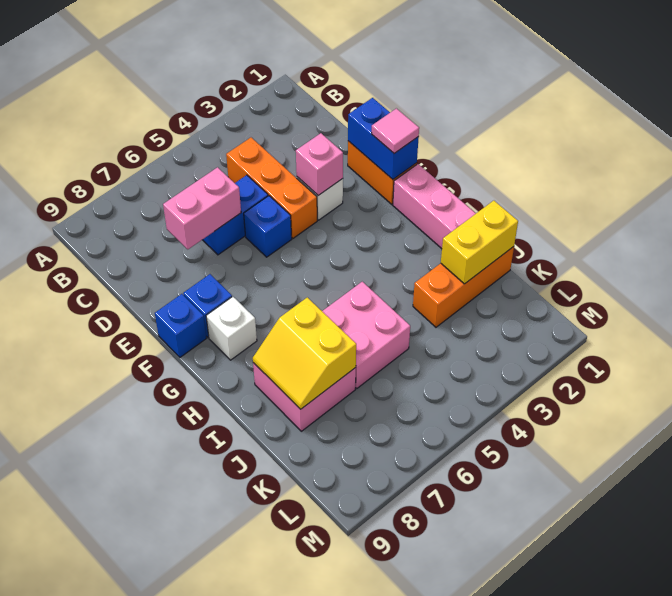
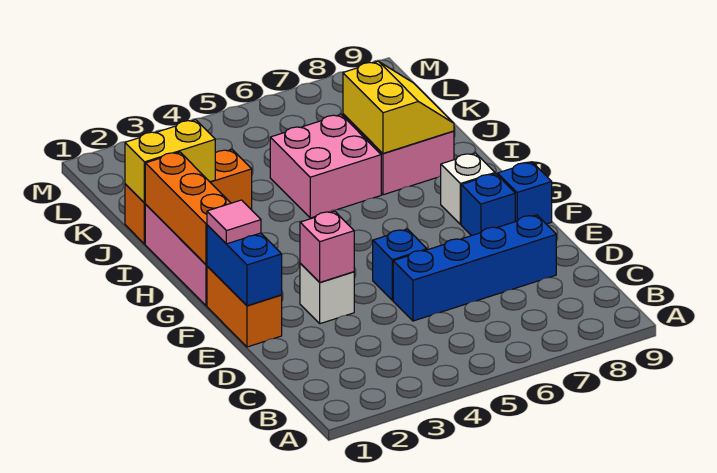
orange brick C4:E4 level 1 -> orange brick G1:I1 level 2
blue brick D5:D6 level 1 -> blue brick D5:D8 level 1
pink brick D6:D7 level 2 -> none

